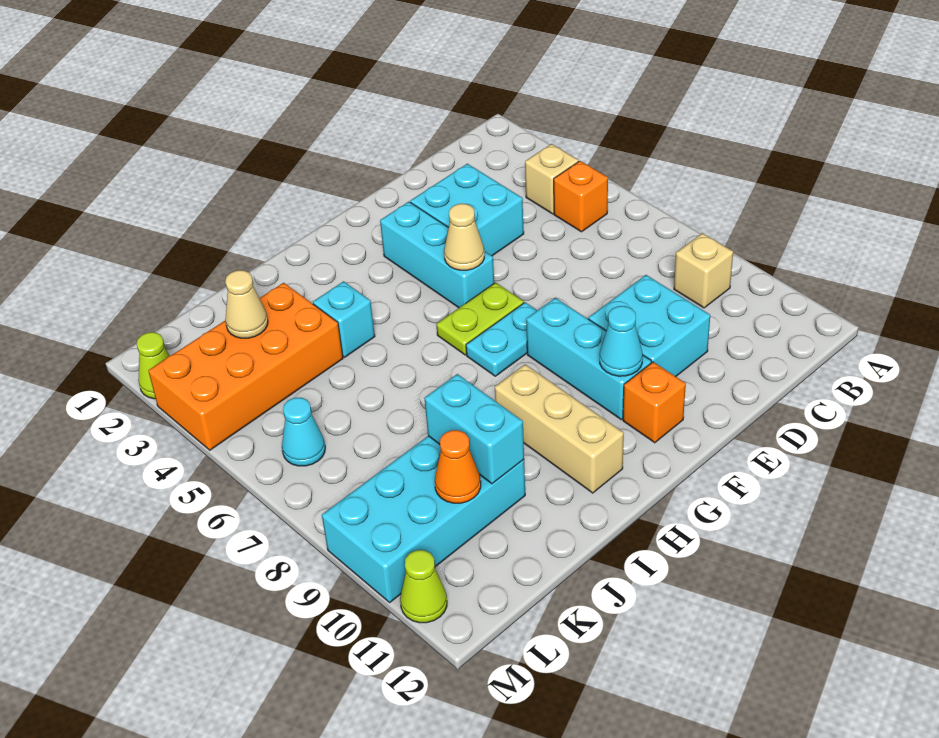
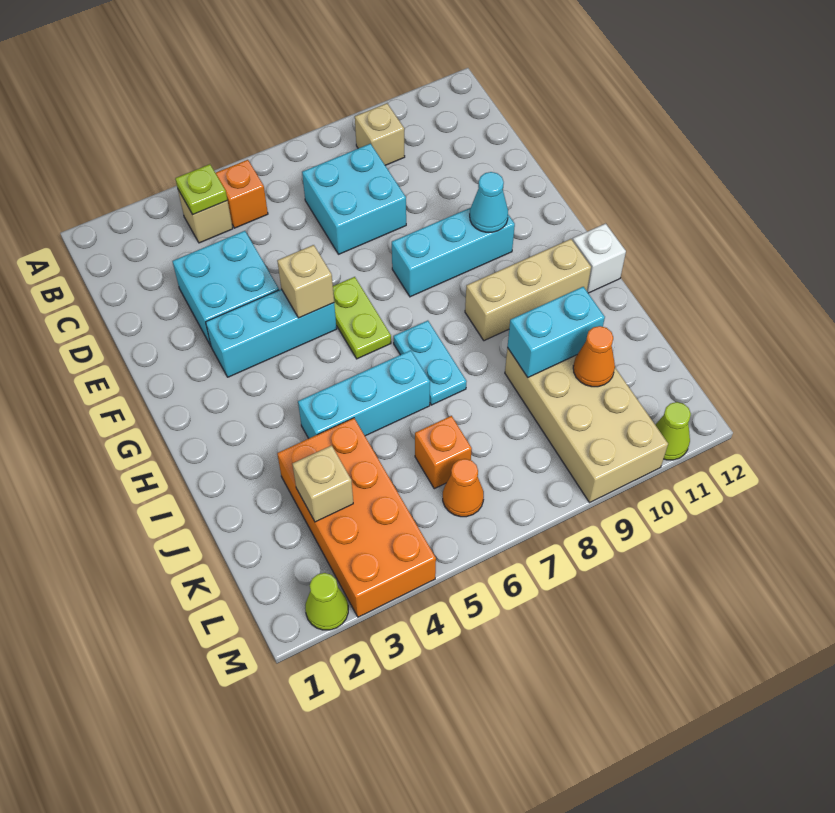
none -> lime plate B4 level 2
cyan brick D9:E10 level 1 -> cyan brick C7:D8 level 1
tan cone F5 level 2 -> tan brick F5 level 2
cyan plate F7:G7 level 1 -> cyan plate H7:I7 level 1
orange brick F11 level 1 -> orange brick K6 level 1
none -> white brick H12 level 1
cyan brick I4 level 1 -> cyan brick I4:I6 level 1
cyan brick J9:M10 level 1 -> tan brick J9:M10 level 1
tan cone K3 level 2 -> tan brick K3 level 2
cyan cone L6 level 1 -> orange cone L6 level 1

